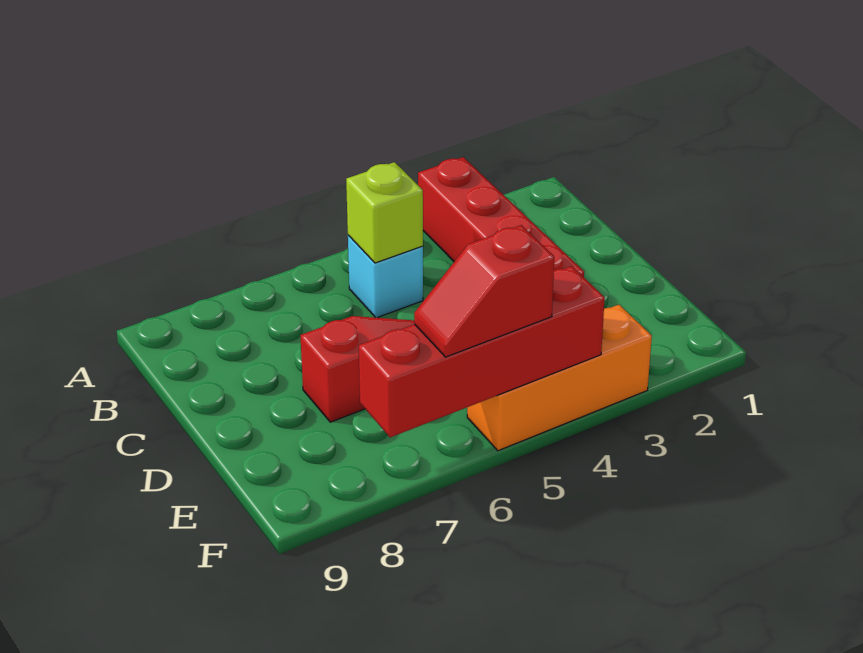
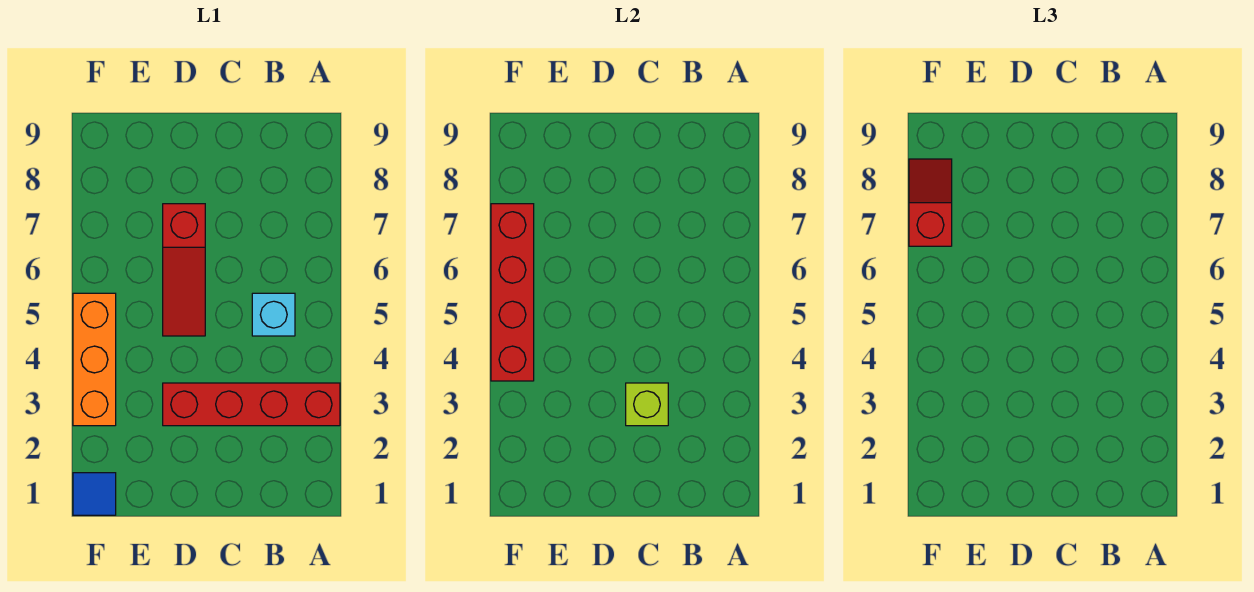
lime brick B5 level 2 -> lime brick C3 level 2
none -> blue tile F1 level 1
red slope F5:F6 level 3 top 5 -> red slope F7:F8 level 3 top 7

